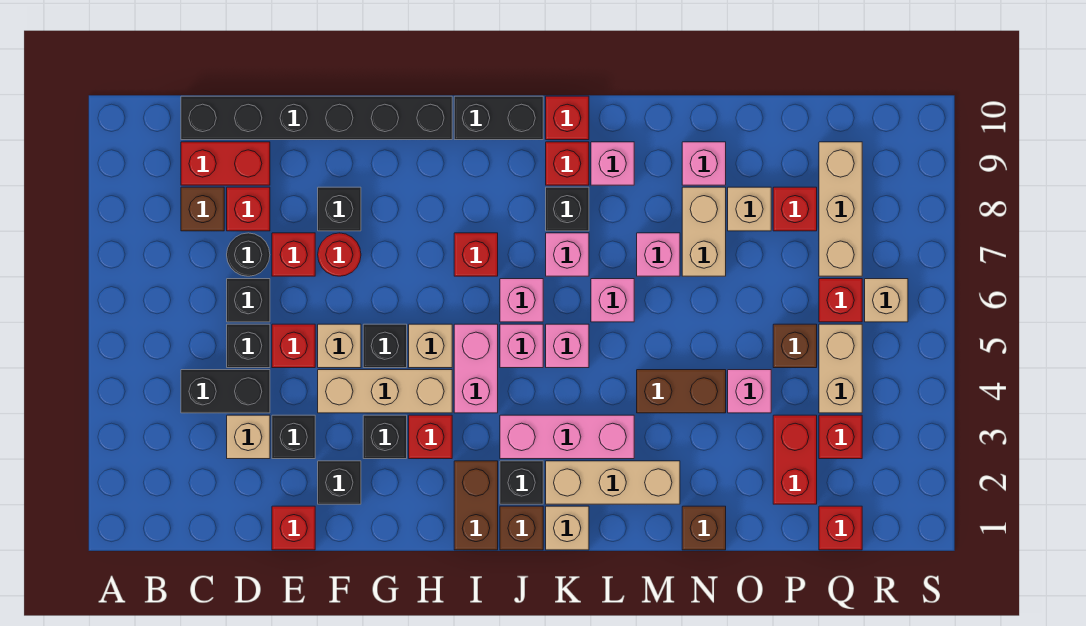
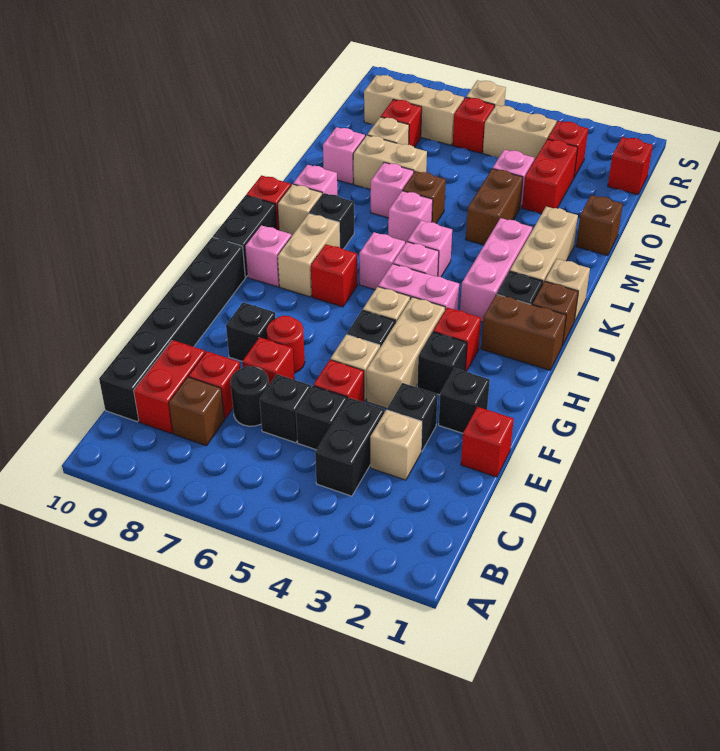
none -> tan brick I8:J8 level 1
pink brick K7 level 1 -> pink brick I9 level 1
red brick K9 level 1 -> tan brick K9 level 1
red brick P2:P3 level 1 -> red brick O3:P3 level 1
brown brick P5 level 1 -> brown brick M6 level 1

